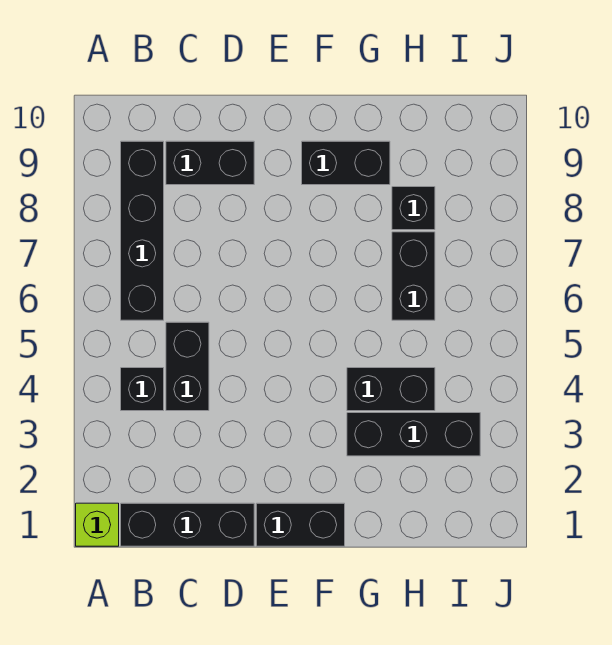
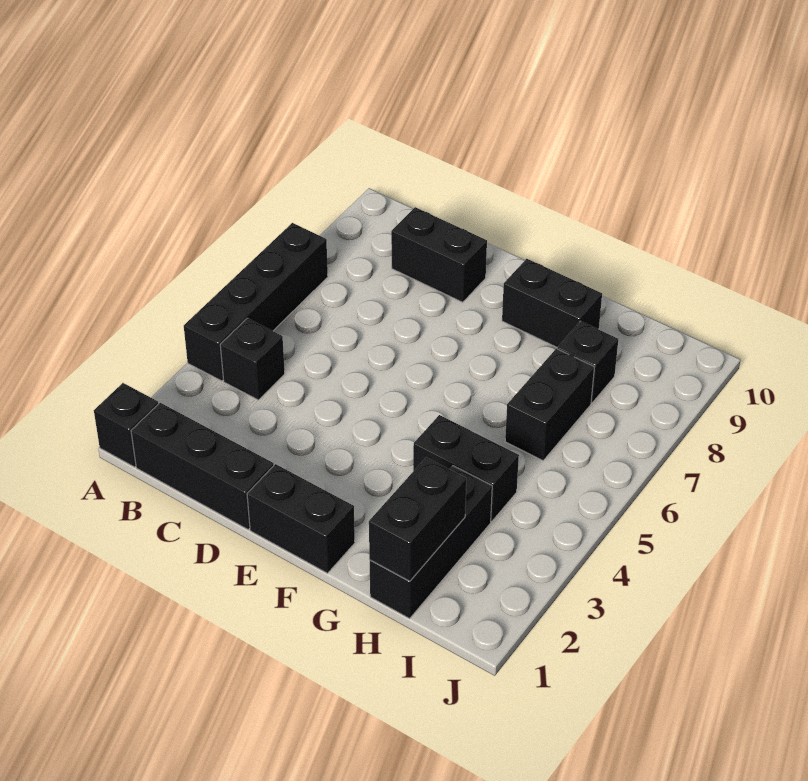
lime brick A1 level 1 -> black brick A1 level 1
black brick B6:B9 level 1 -> black brick A4:A7 level 1
black brick C4:C5 level 1 -> black brick H1:H2 level 2
black brick G3:I3 level 1 -> black brick H1:H3 level 1

